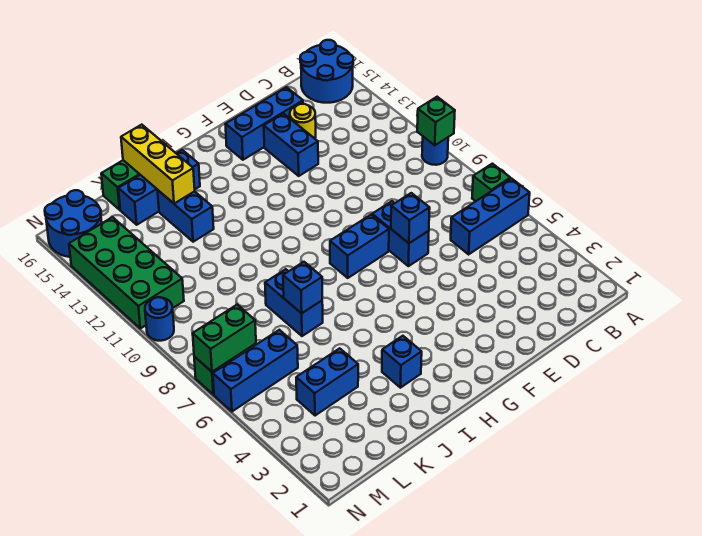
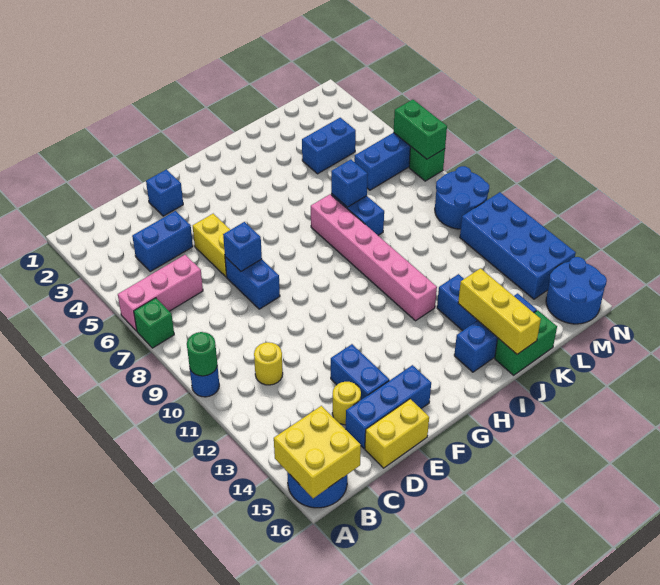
blue brick A6:C6 level 1 -> pink brick A6:C6 level 1
green brick A10 level 2 -> green round brick A10 level 2
none -> yellow brick A15:B16 level 2
none -> yellow round brick C11 level 1
none -> yellow brick D16:E16 level 1
none -> yellow brick E5:E6 level 1
blue brick F8:G8 level 1 -> blue brick C4:D4 level 1
blue brick I3 level 1 -> blue brick E2 level 1
none -> pink brick I7:I12 level 1
green brick M7:N7 level 2 -> green brick N6:N7 level 2
green brick M11:N14 level 1 -> blue brick M11:N14 level 1
blue round brick N10 level 1 -> blue round brick M9:N10 level 1

